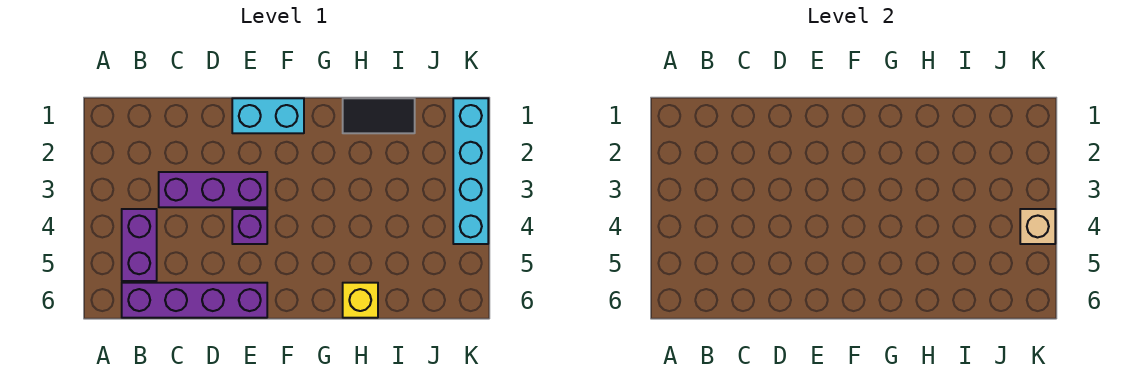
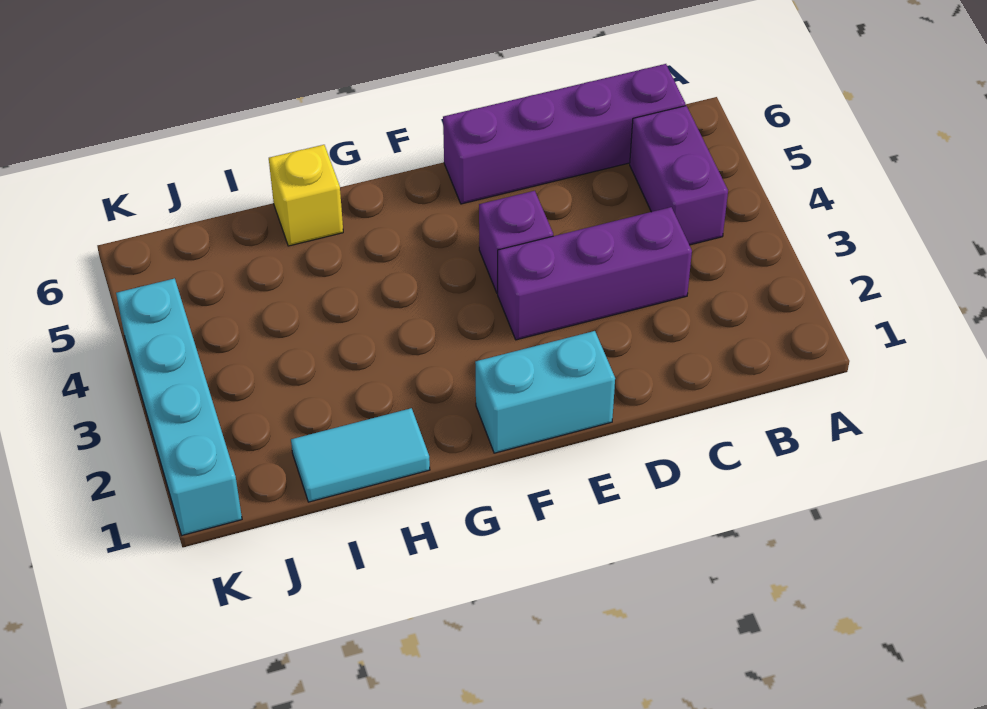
black tile H1:I1 level 1 -> cyan tile H1:I1 level 1
tan brick K4 level 2 -> none

